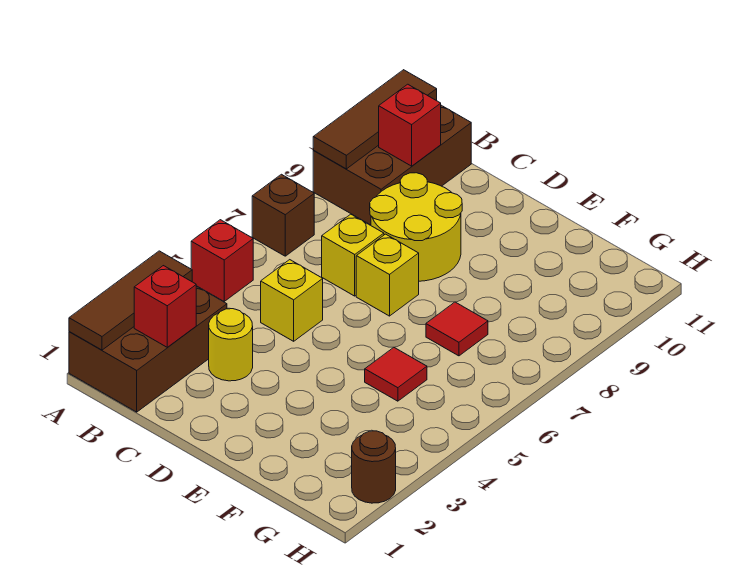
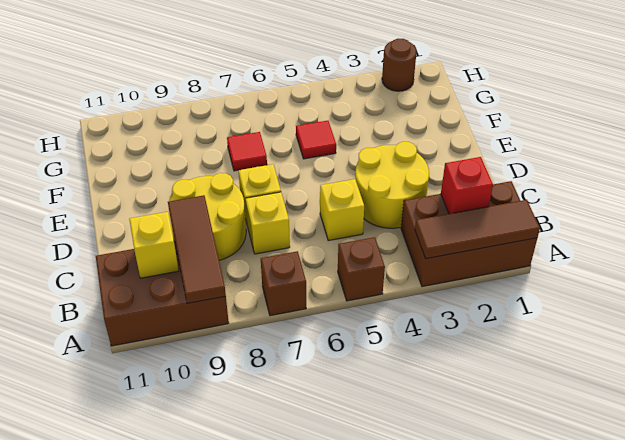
red brick A5 level 1 -> brown brick A5 level 1
brown tile A9:A11 level 2 -> brown tile A9:C9 level 2
red brick B10 level 2 -> yellow brick B10 level 2
yellow round brick C3 level 1 -> yellow round brick C3:D4 level 1

